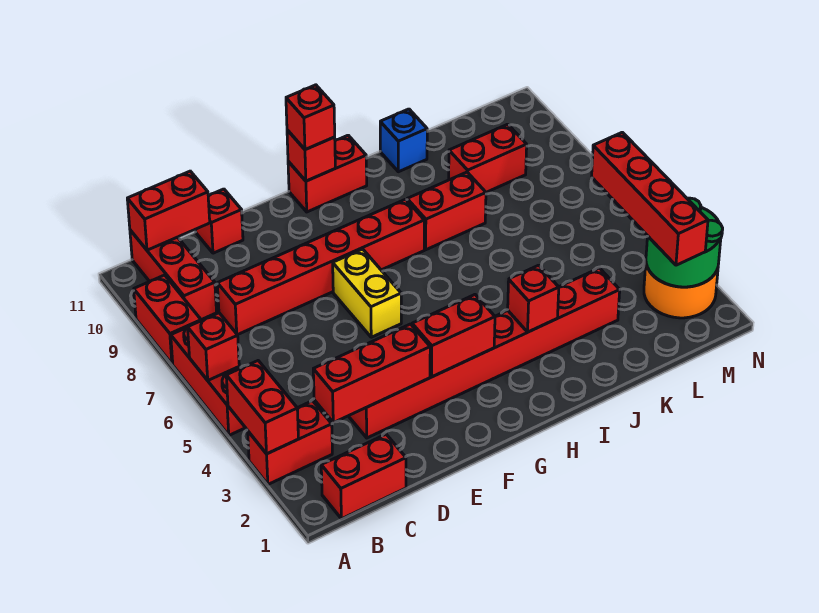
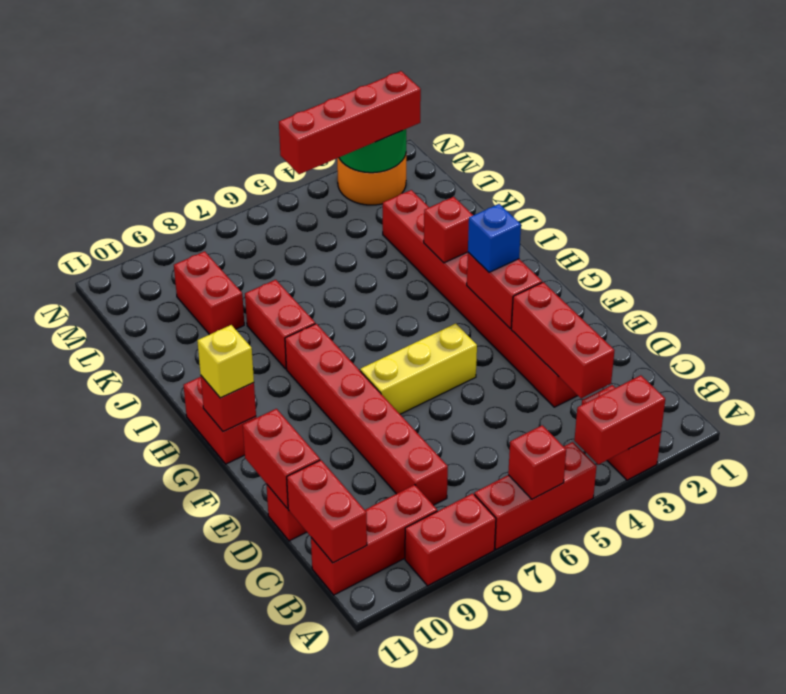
red brick B1:C1 level 1 -> red brick D11:E11 level 2
yellow brick F6:F7 level 1 -> yellow brick F5:F7 level 1
red brick G11 level 3 -> yellow brick G11 level 3
blue brick J11 level 1 -> blue brick G3 level 3

